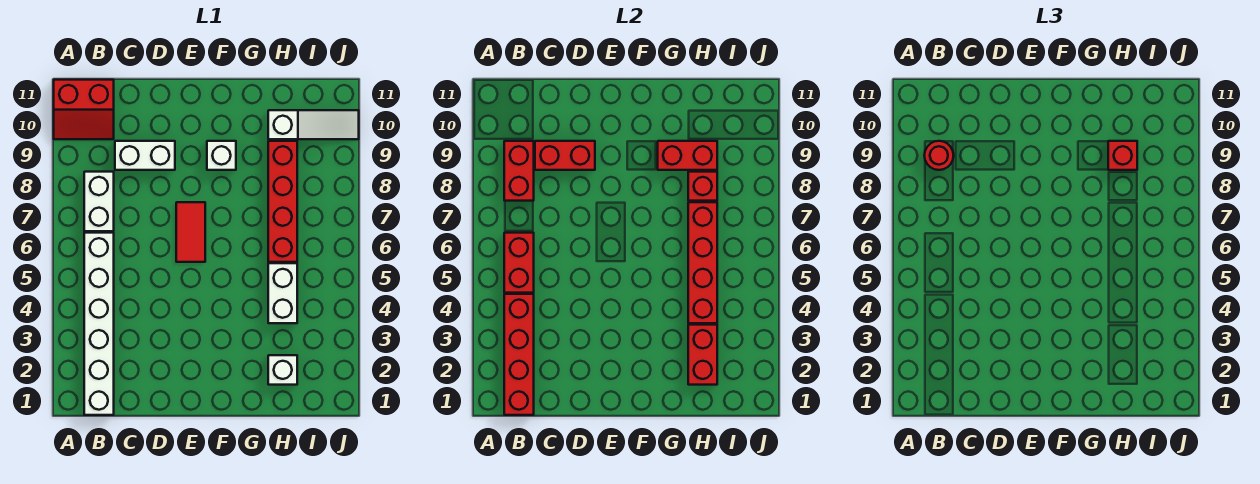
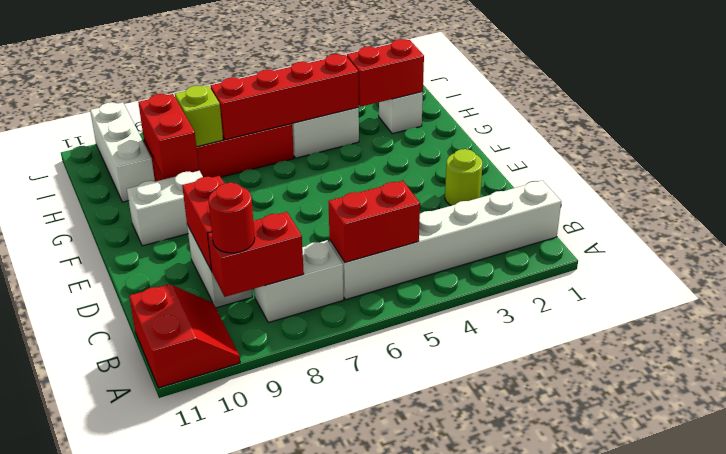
red brick B1:B4 level 2 -> none
none -> lime round brick D2 level 1
red tile E6:E7 level 1 -> none
white brick F9 level 1 -> white brick F9:F10 level 1
red brick H8 level 2 -> lime brick H8 level 2
red brick H9 level 3 -> none
white slope H10:J10 level 1 top H -> white brick H10:J10 level 1

